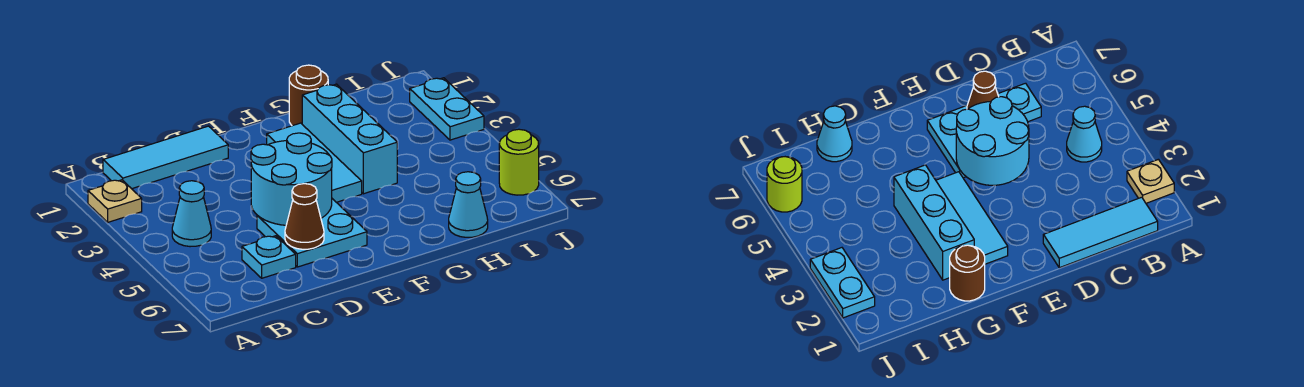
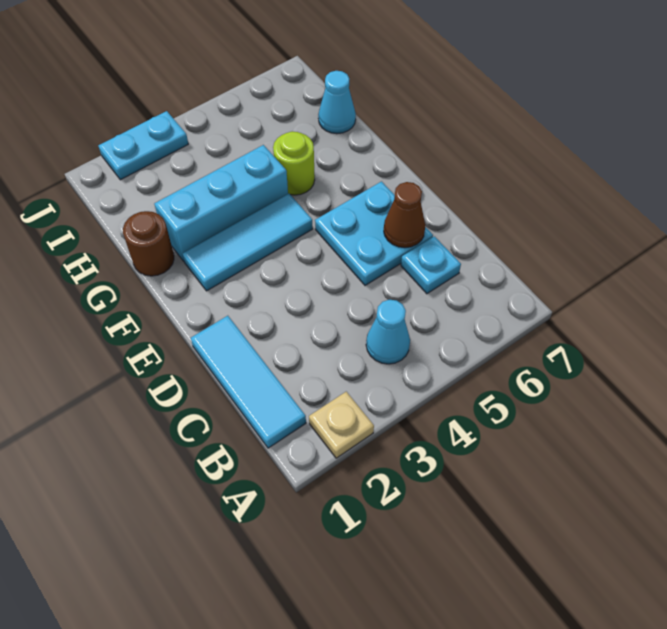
cyan round brick D4:E5 level 2 -> none
lime round brick J6 level 1 -> lime round brick G5 level 1

